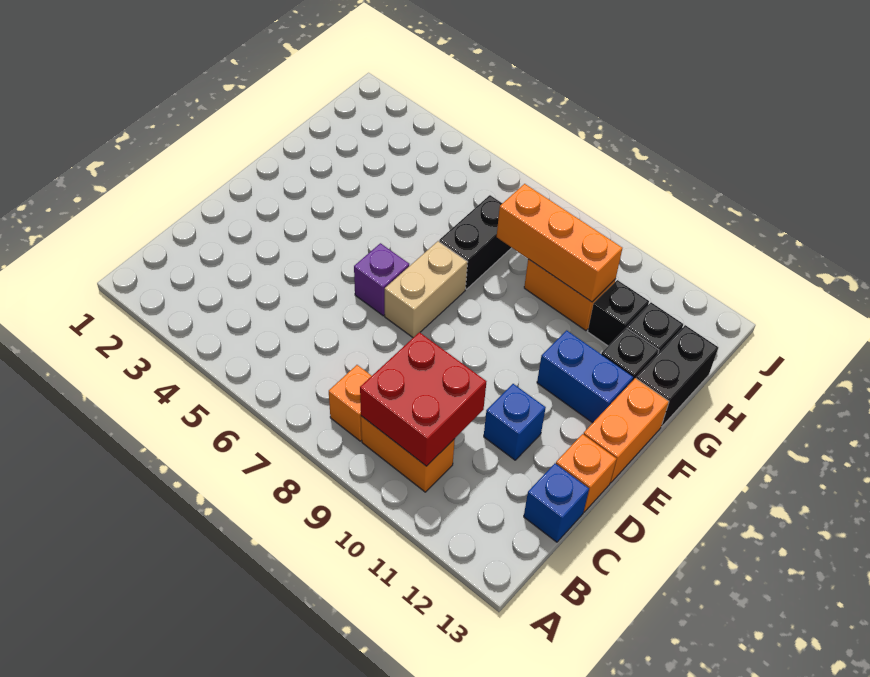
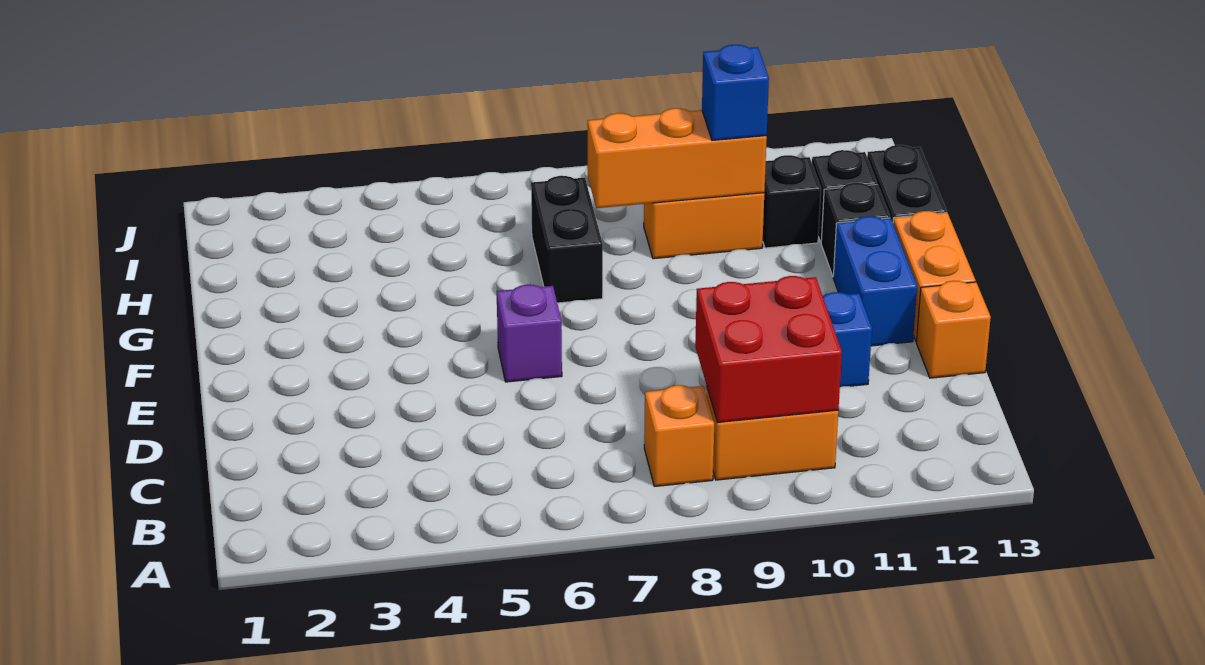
blue brick C13 level 1 -> blue brick H10 level 3
tan brick E7:F7 level 1 -> none
blue brick F11:F12 level 1 -> blue brick E12:F12 level 1

